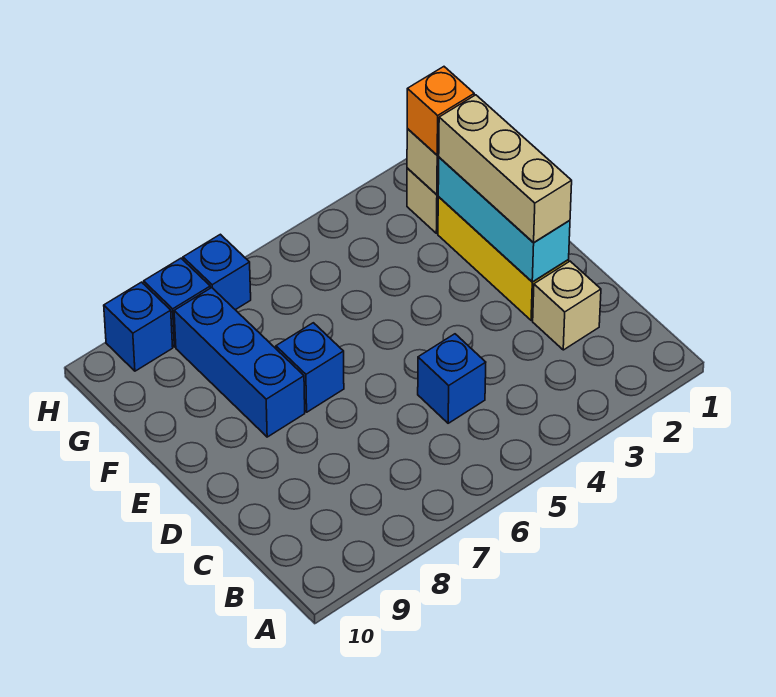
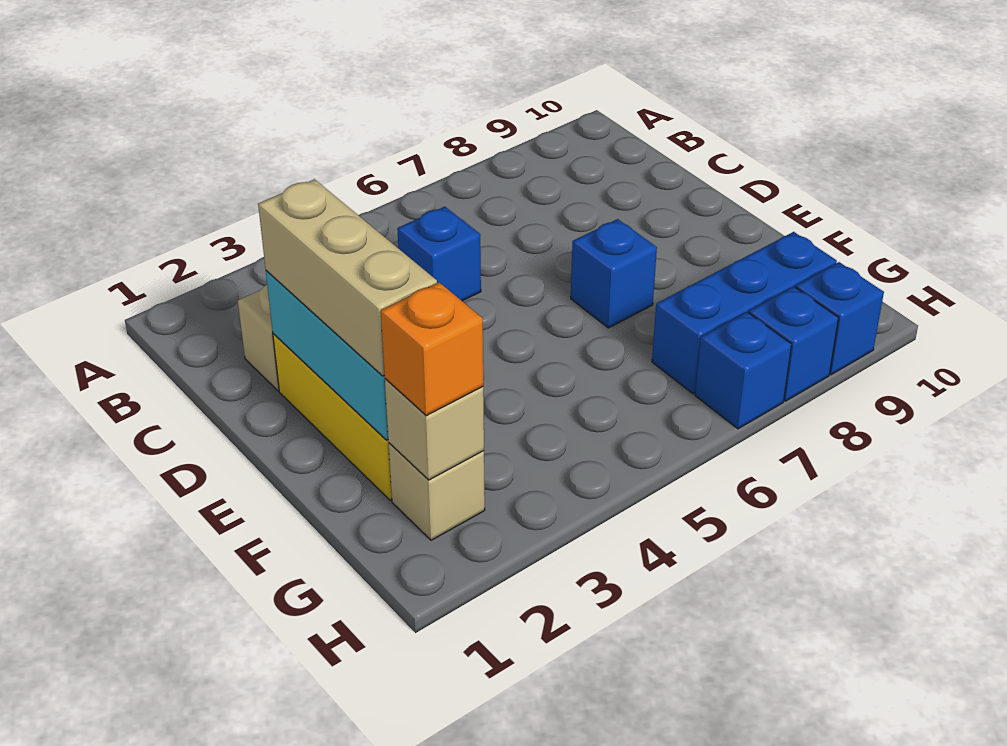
blue brick E8:G8 level 1 -> blue brick G7:G9 level 1

